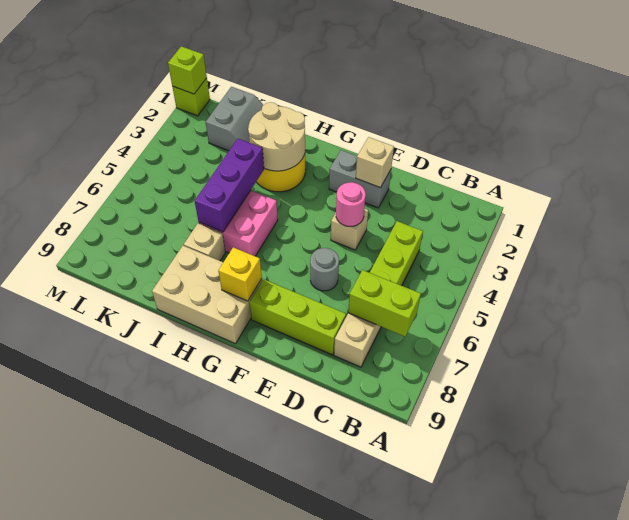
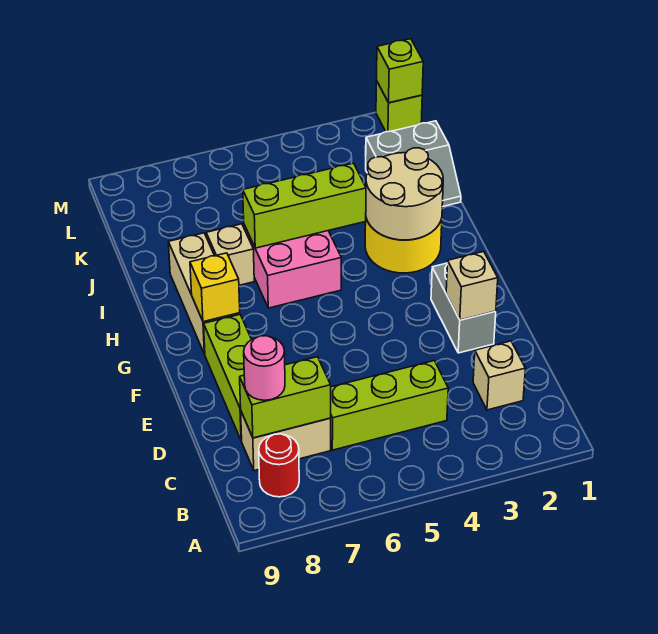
lime brick B7:C7 level 2 -> lime brick C7:C8 level 2
none -> red round brick B8 level 1
tan brick E4 level 1 -> tan brick C2 level 1
pink round brick E4 level 2 -> pink round brick C8 level 3
grey round brick E6 level 1 -> none
tan brick G8:I9 level 1 -> tan brick G8:I8 level 1
purple brick I4:I6 level 2 -> lime brick I4:I6 level 2

